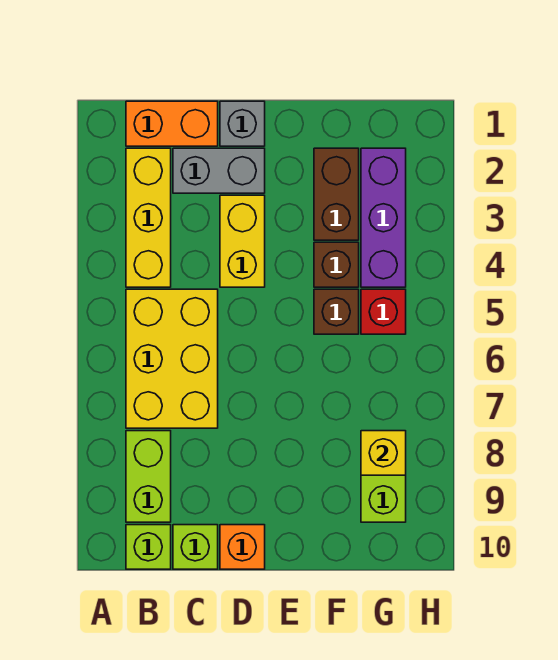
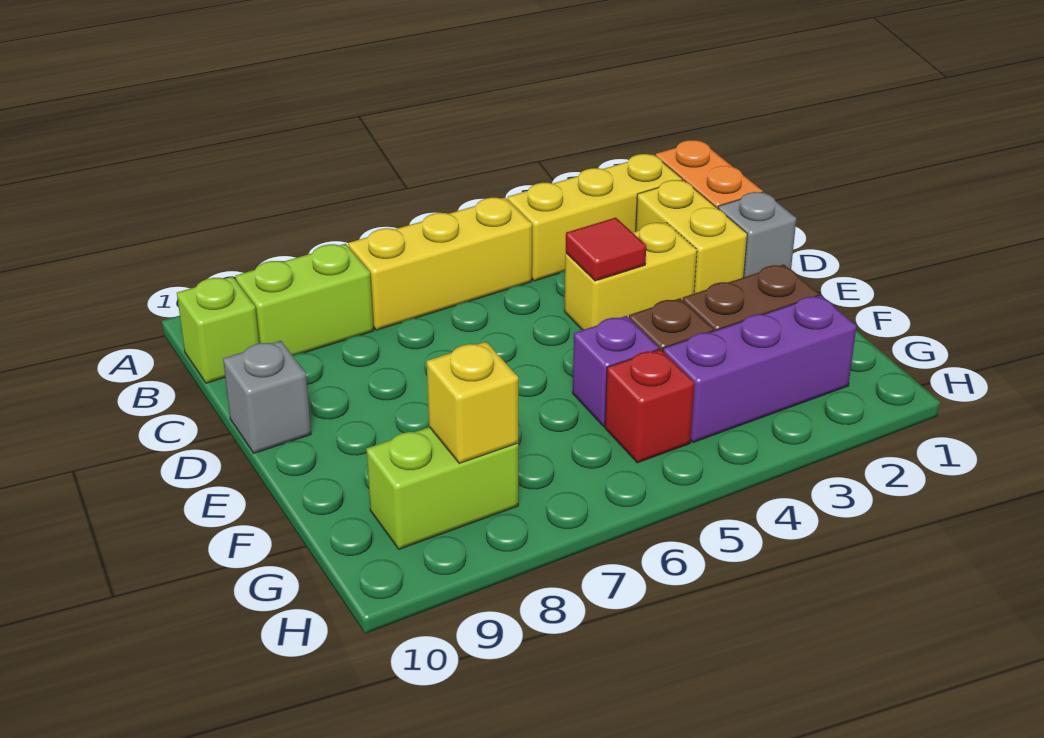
yellow brick B5:C7 level 1 -> yellow brick B5:B7 level 1
grey brick C2:D2 level 1 -> yellow brick C2:D2 level 1
lime brick C10 level 1 -> none
none -> red tile D4 level 2
orange brick D10 level 1 -> grey brick D10 level 1
brown brick F5 level 1 -> purple brick F5 level 1

